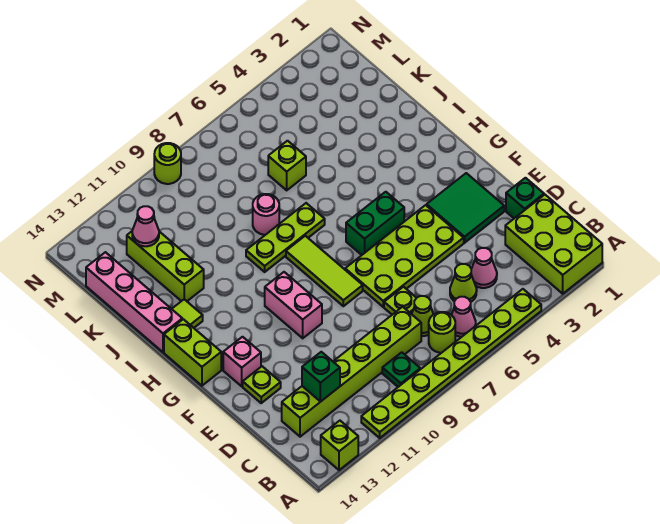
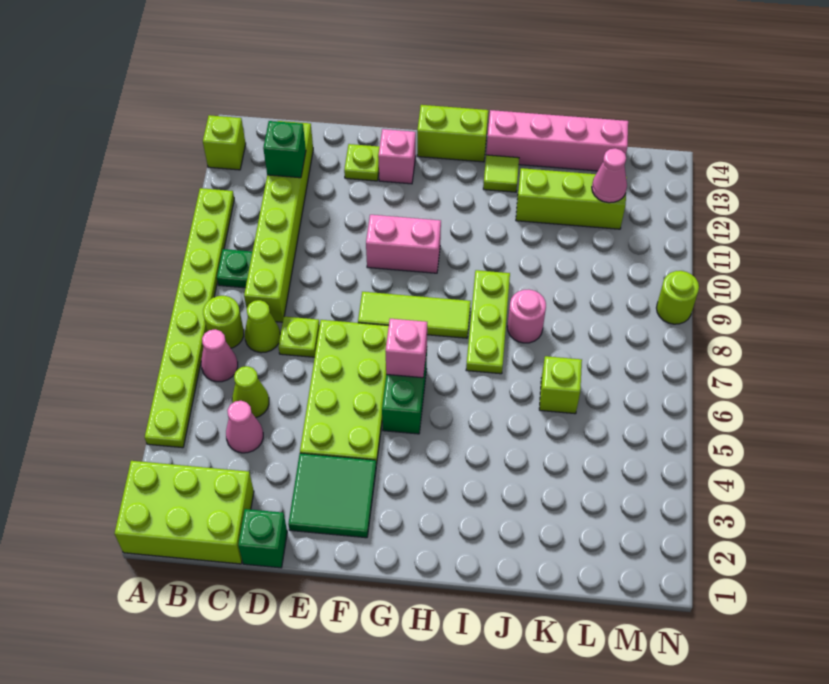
none -> pink brick G6 level 2

